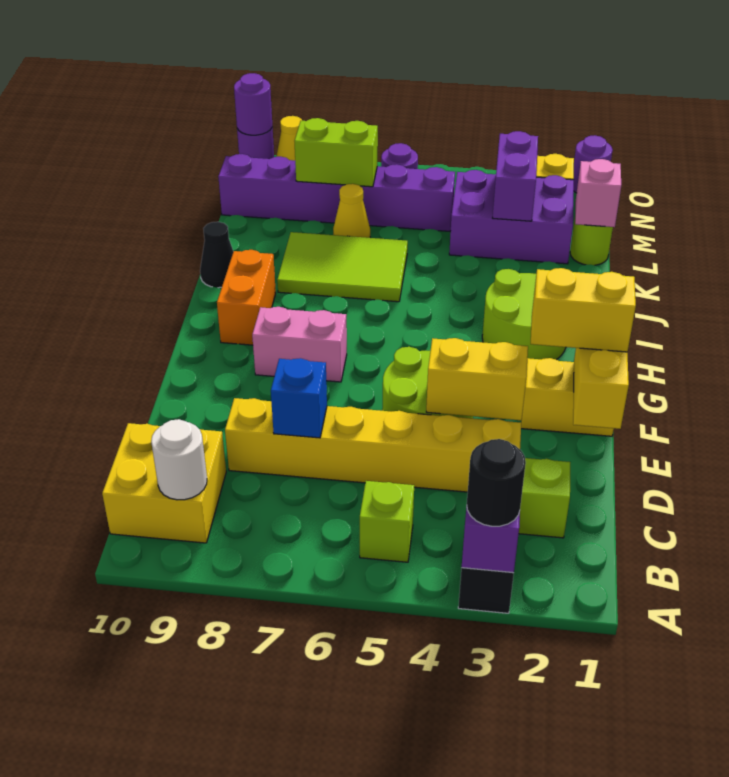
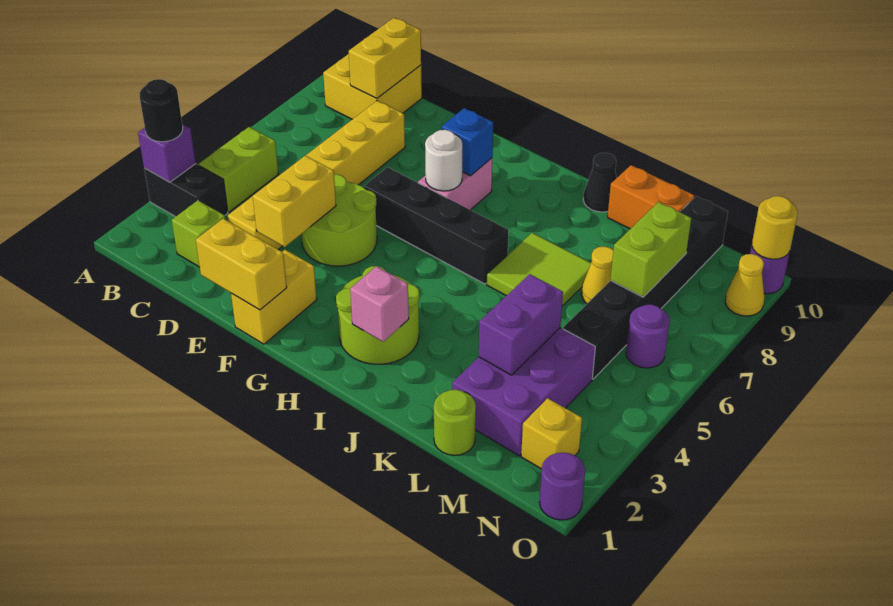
lime brick B5 level 1 -> lime brick B4:B5 level 1
white round brick B9 level 2 -> white round brick G7 level 2
blue brick D7 level 2 -> blue brick G8 level 2
yellow brick F1:F2 level 3 -> yellow brick C9:C10 level 2
none -> black brick F6:I6 level 1
orange brick H9:I9 level 1 -> orange brick K10:L10 level 1
lime tile J6:K8 level 1 -> lime tile J6:K7 level 1
pink brick L1 level 2 -> pink brick I2 level 2
purple brick L3:M3 level 2 -> purple brick L3:L4 level 2
purple brick M5:M10 level 1 -> black brick M5:M10 level 1
purple round brick O10 level 2 -> yellow round brick O10 level 2

